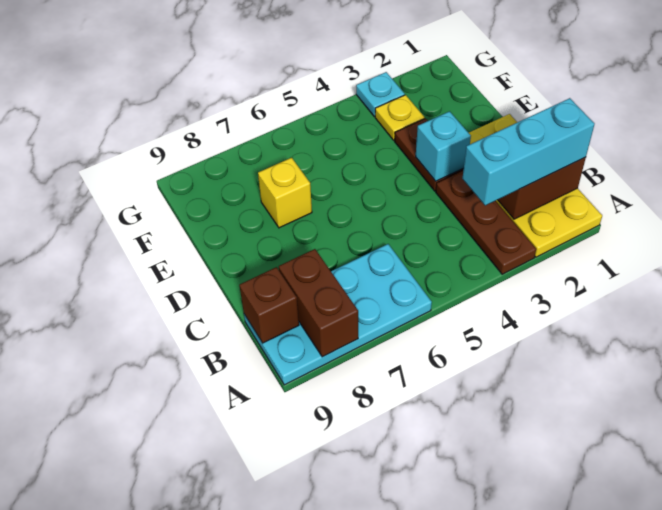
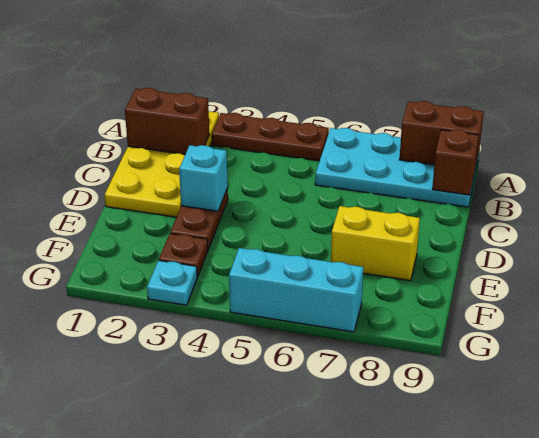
brown plate A3:C3 level 1 -> brown plate A3:A5 level 1
brown brick A8:B8 level 2 -> brown brick A8:A9 level 2
cyan brick B1:B3 level 3 -> cyan brick G5:G7 level 1
yellow brick E7 level 1 -> yellow brick E7:E8 level 1
yellow plate F3 level 1 -> brown plate F3 level 1

